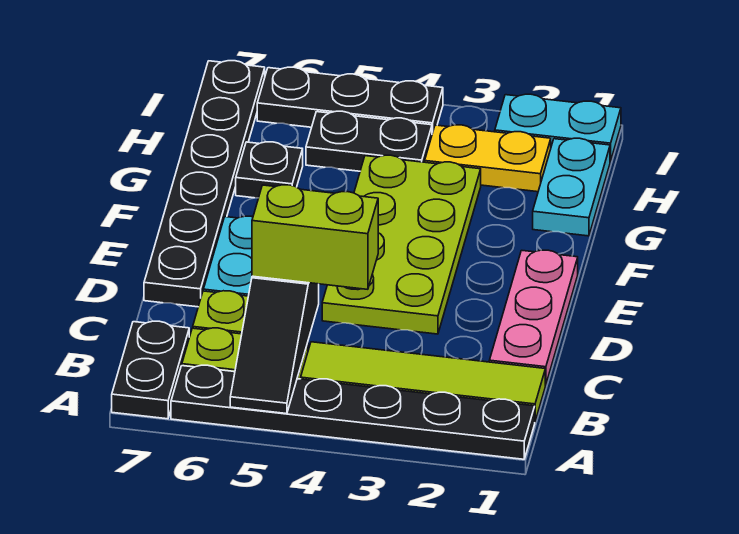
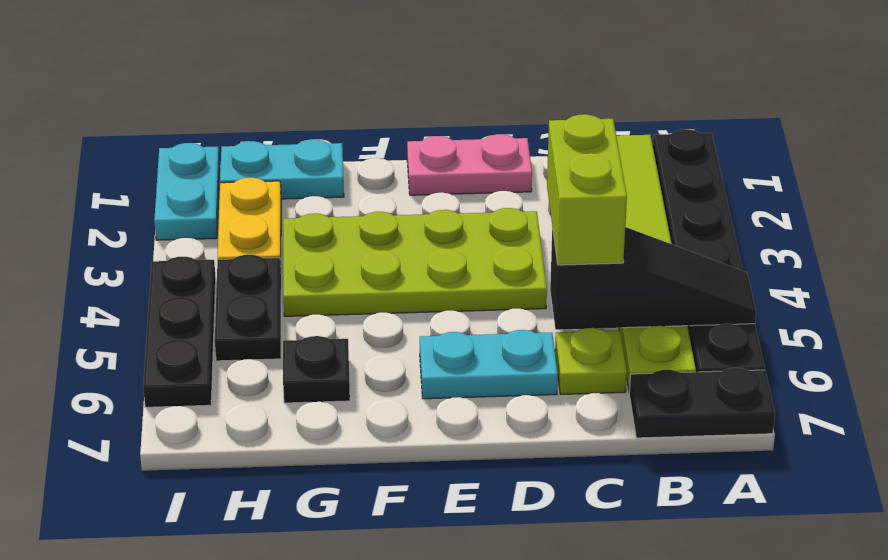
pink plate C1:E1 level 1 -> pink plate D1:E1 level 1
black plate D7:I7 level 1 -> none

